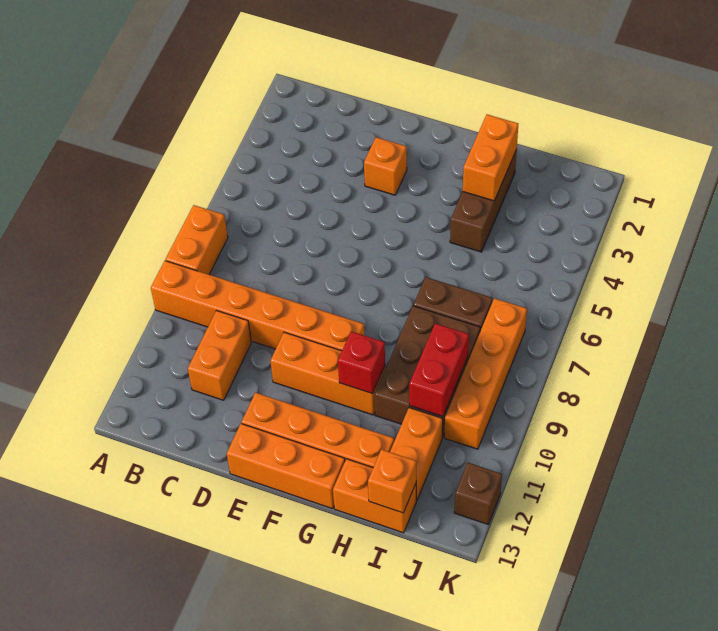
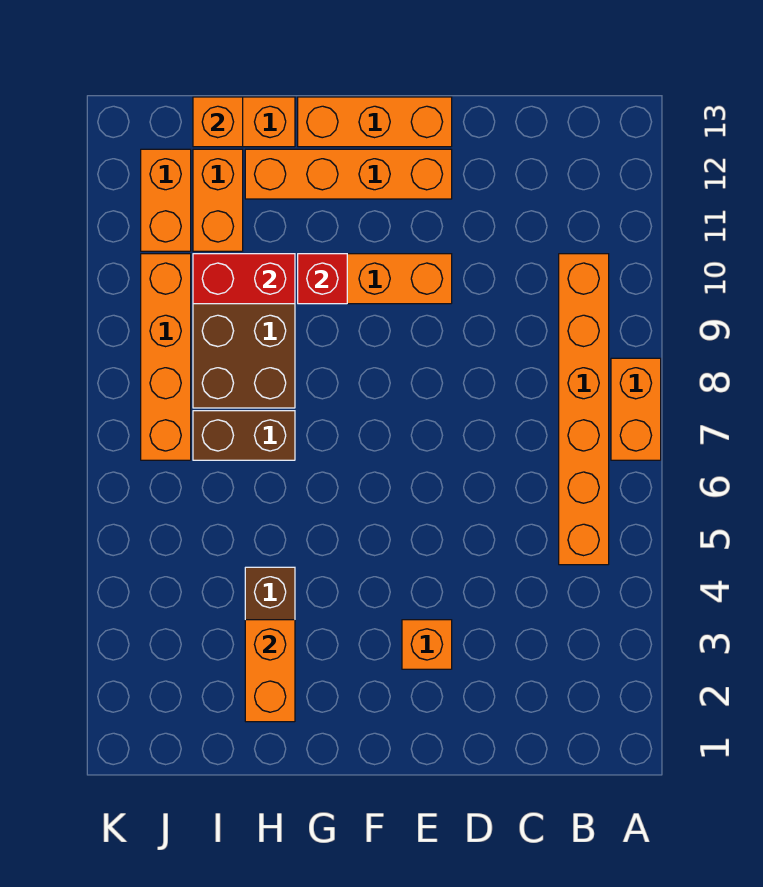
orange brick A9:F9 level 1 -> orange brick B5:B10 level 1
orange brick C10:C11 level 1 -> orange brick J11:J12 level 1
red brick I9:I10 level 2 -> red brick H10:I10 level 2
brown brick K12 level 1 -> none

